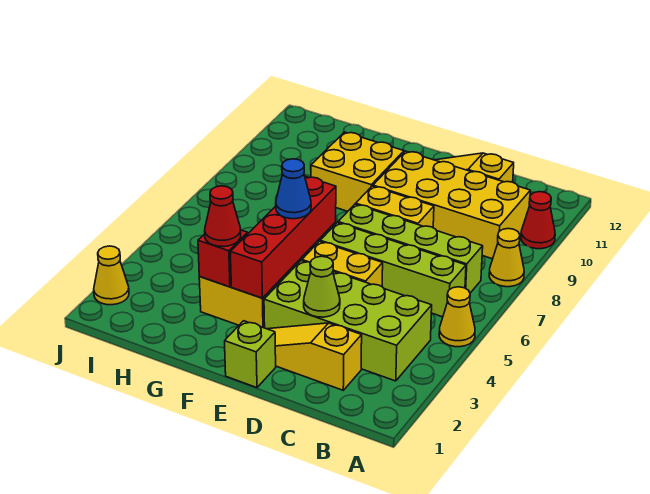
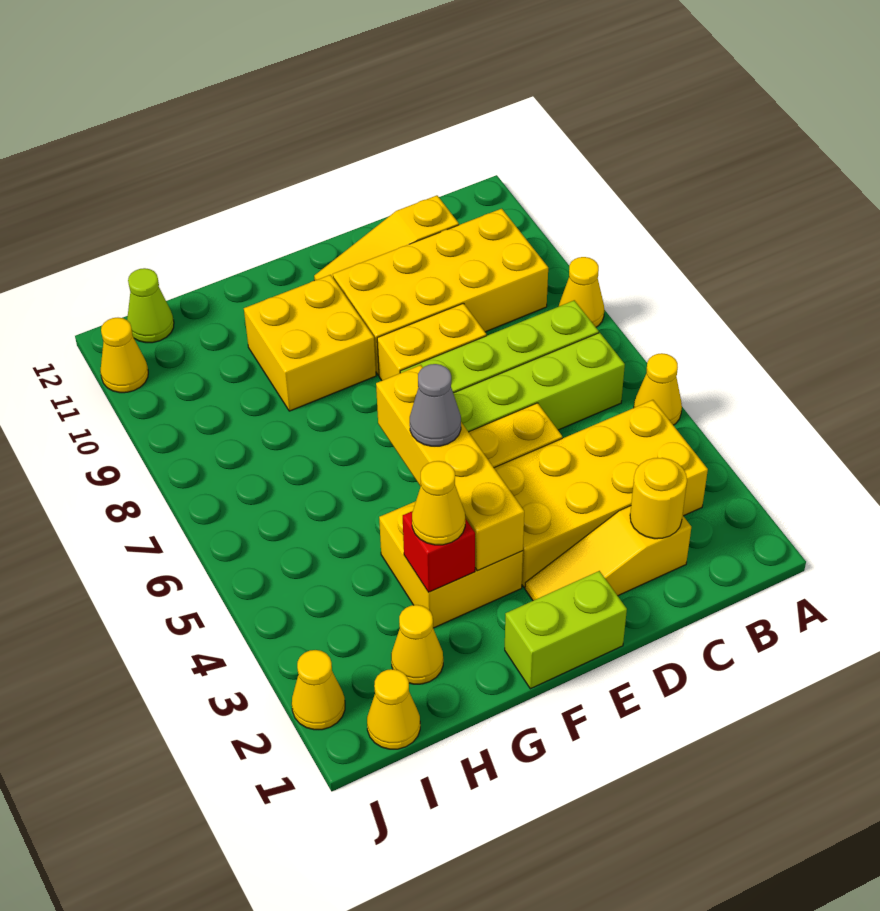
red cone A10 level 1 -> none
lime brick B3:E4 level 1 -> yellow brick B3:E4 level 1
none -> yellow round brick C2 level 2
lime cone D3 level 2 -> lime cone I12 level 1
lime brick E1 level 1 -> lime brick E1:F1 level 1
red brick F3:F6 level 2 -> yellow brick F3:F6 level 2
blue cone F5 level 3 -> grey cone F5 level 3
red cone G3 level 3 -> yellow cone G3 level 3
none -> yellow cone H2 level 1
none -> yellow cone I1 level 1
none -> yellow cone J11 level 1

